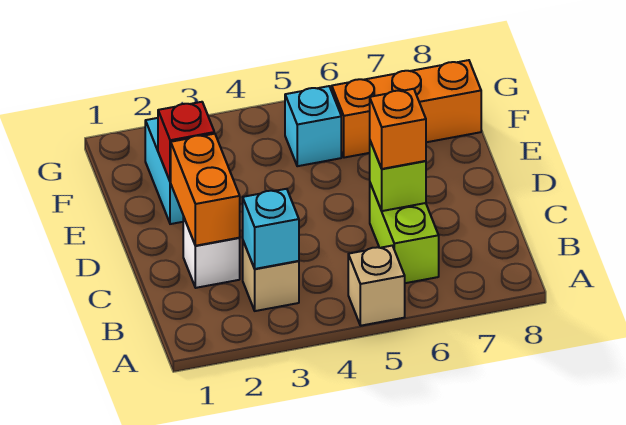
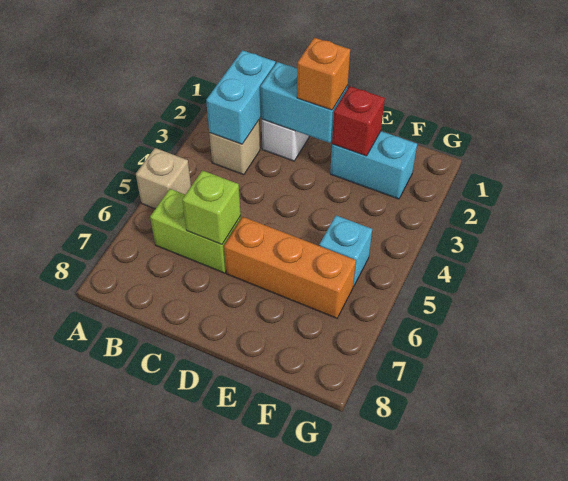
cyan brick B3 level 2 -> cyan brick B2:B3 level 2
orange brick C2:D2 level 2 -> cyan brick C2:D2 level 2
orange brick C6 level 3 -> orange brick D2 level 3
orange brick F6:F8 level 1 -> orange brick D6:F6 level 1

